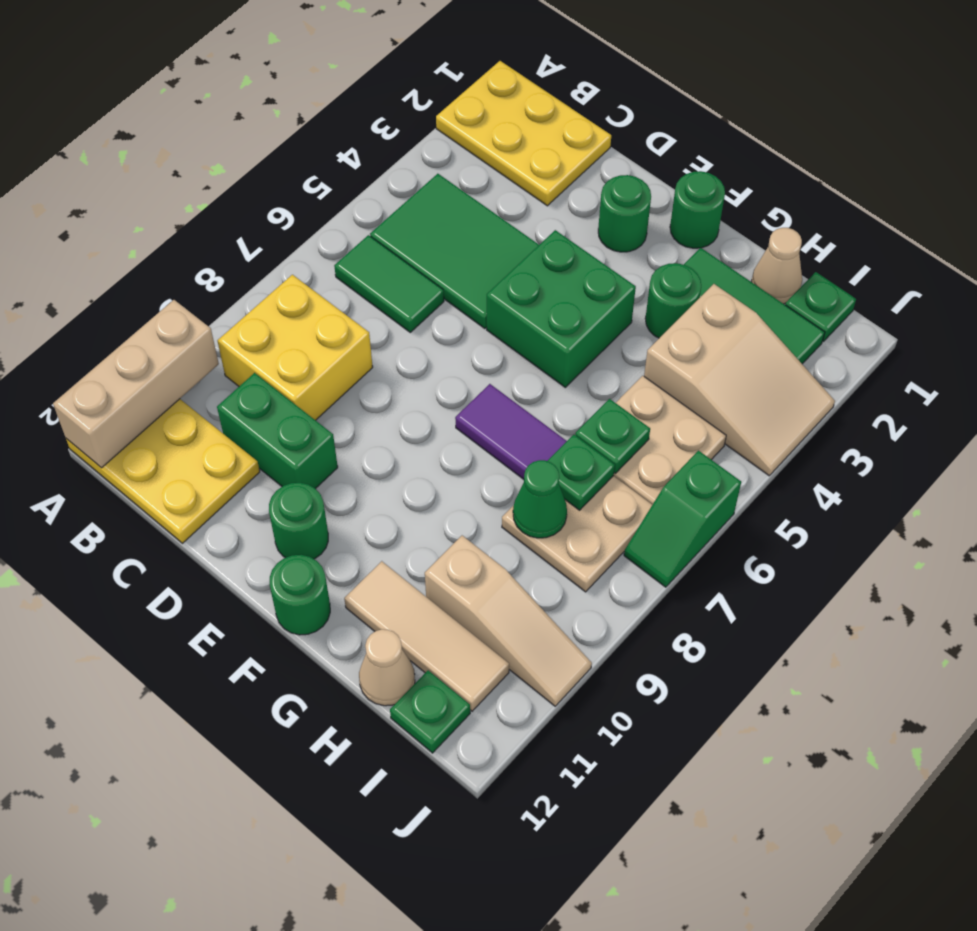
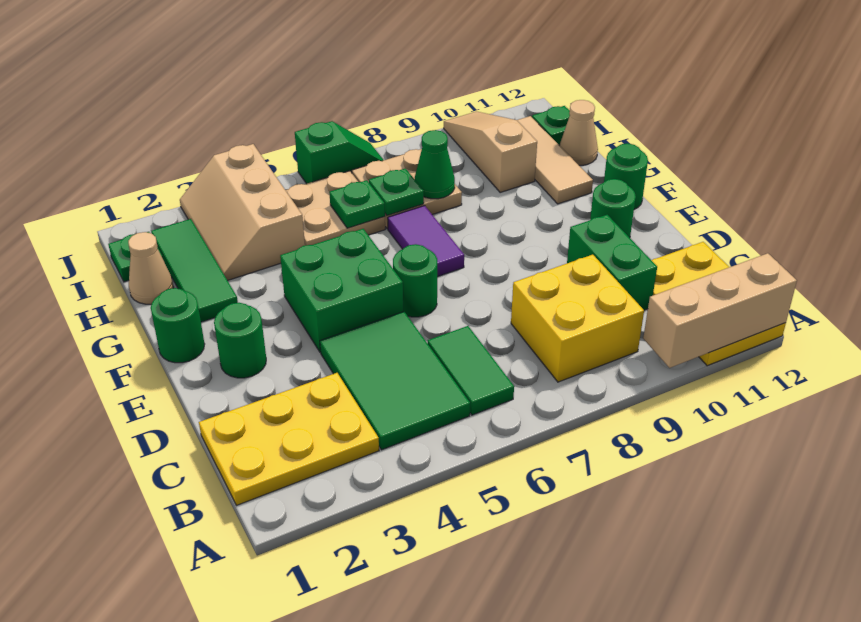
yellow plate A1:C2 level 1 -> yellow plate B1:C3 level 1
green round brick G3 level 1 -> green round brick E6 level 1
tan slope H3:J4 level 1 top H -> tan slope H3:J4 level 1 top 4

